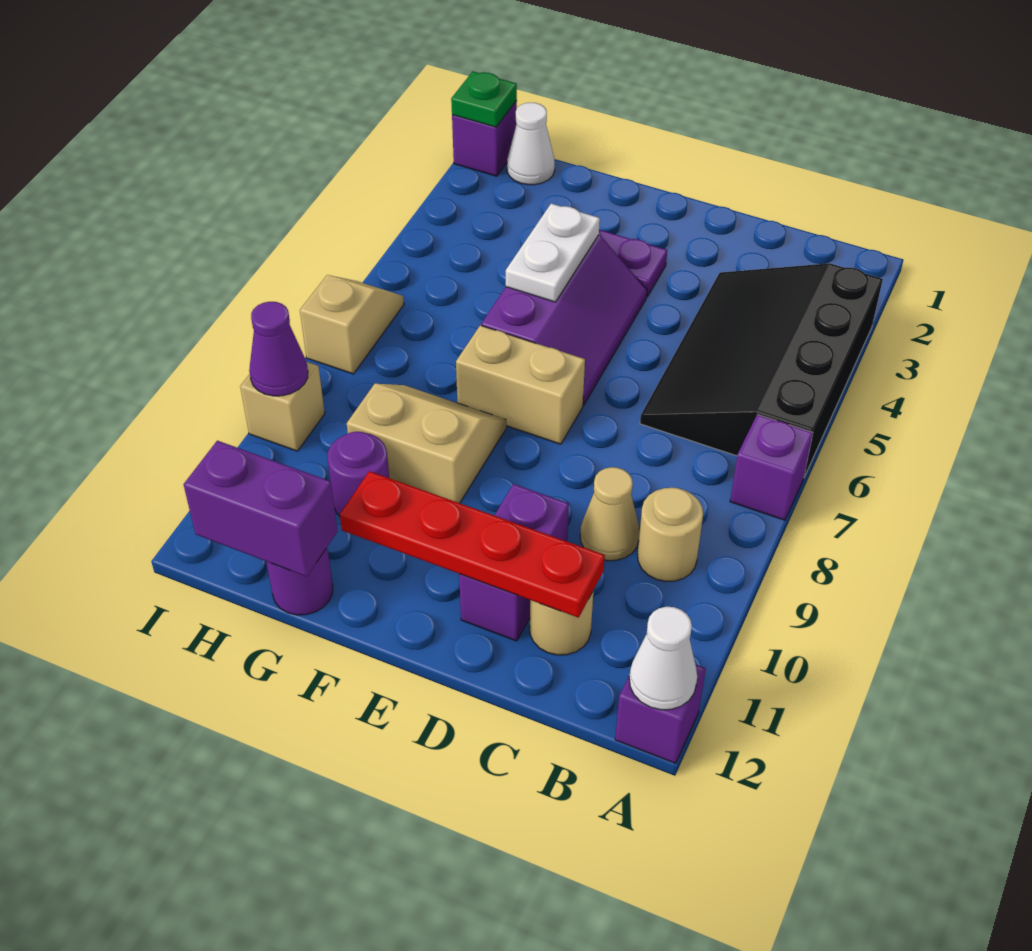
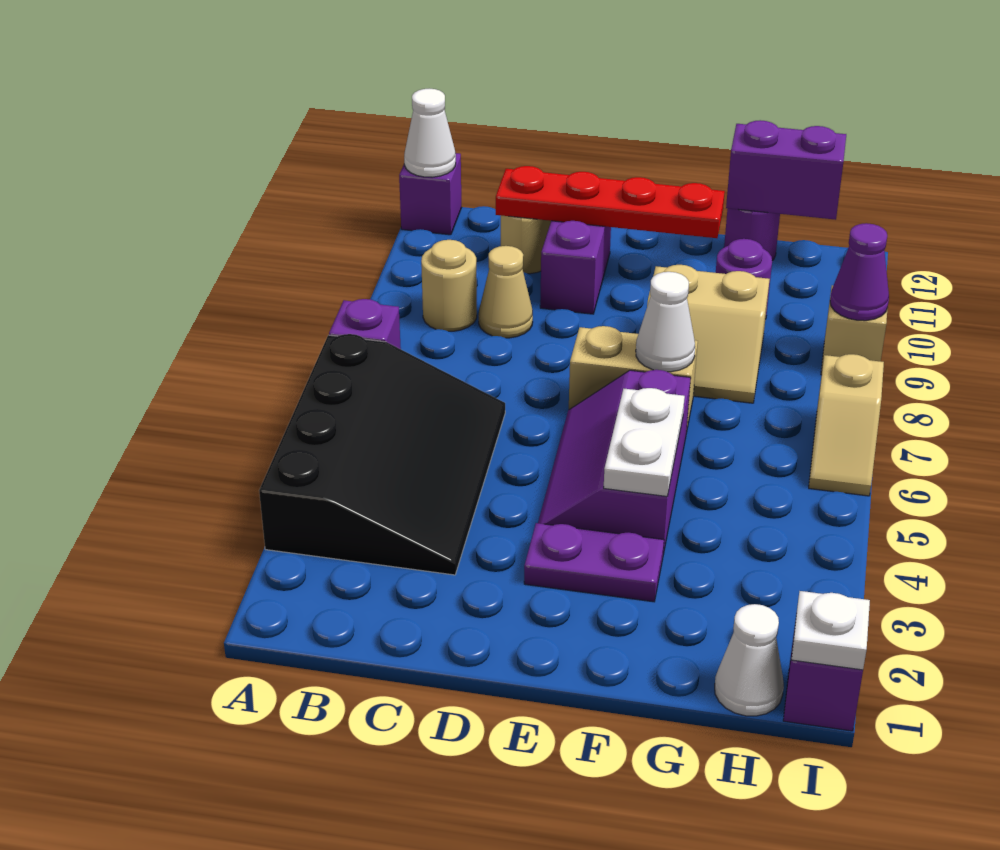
none -> white cone F7 level 2
green plate I1 level 2 -> white plate I1 level 2

